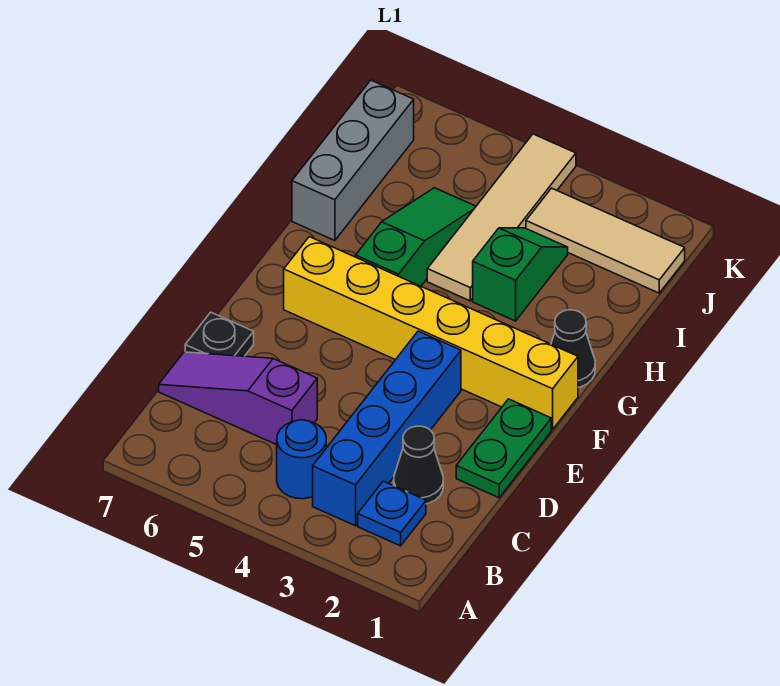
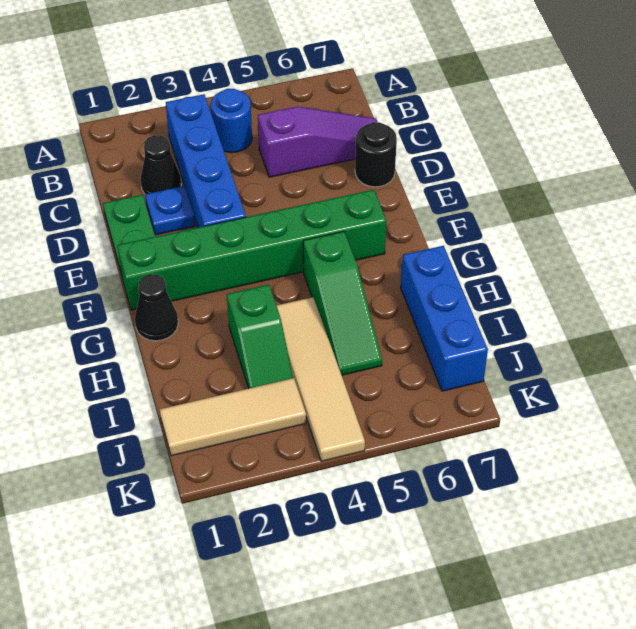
blue plate B2 level 1 -> blue plate D2 level 1
black plate D7 level 1 -> black round brick D7 level 1
yellow brick F1:F6 level 1 -> green brick F1:F6 level 1
grey brick H7:J7 level 1 -> blue brick H7:J7 level 1

